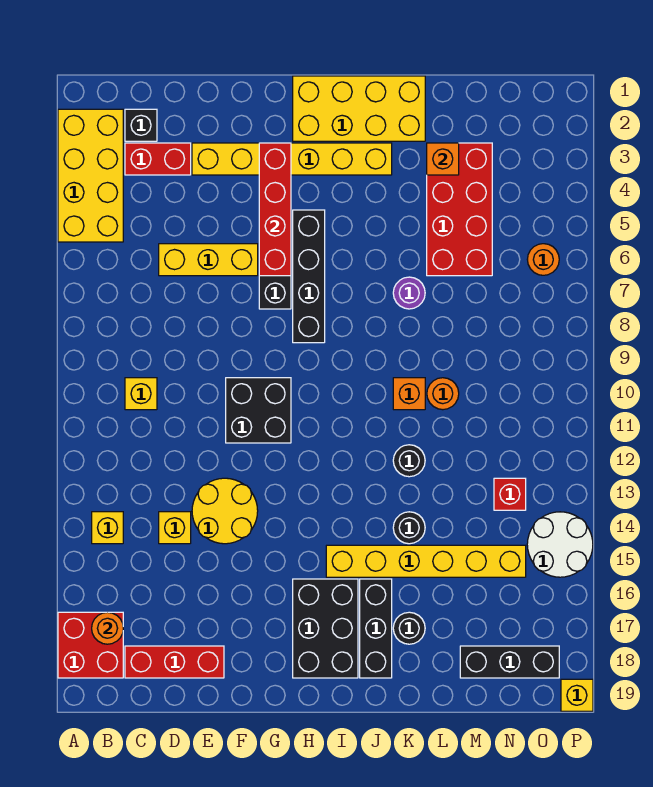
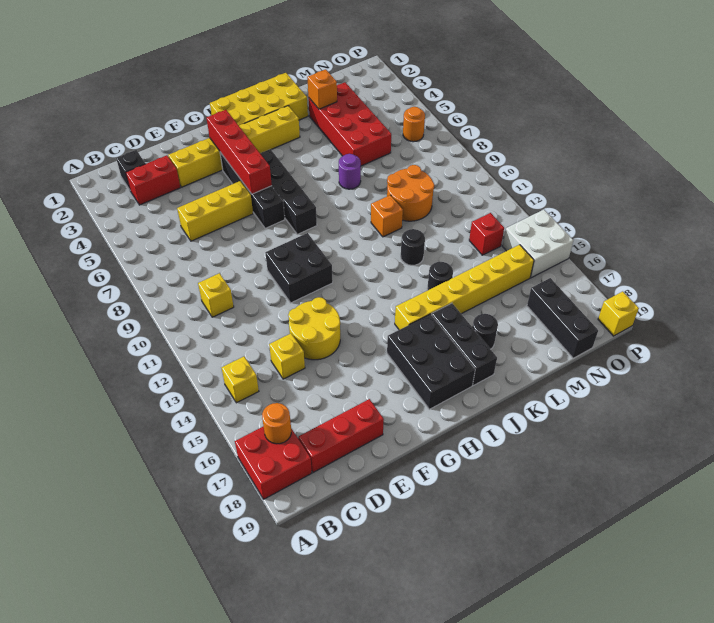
yellow brick A2:B5 level 1 -> none
orange round brick L10 level 1 -> orange round brick L9:M10 level 1
black brick M18:O18 level 1 -> black brick N17:N19 level 1
white round brick O14:P15 level 1 -> white brick O14:P15 level 1

